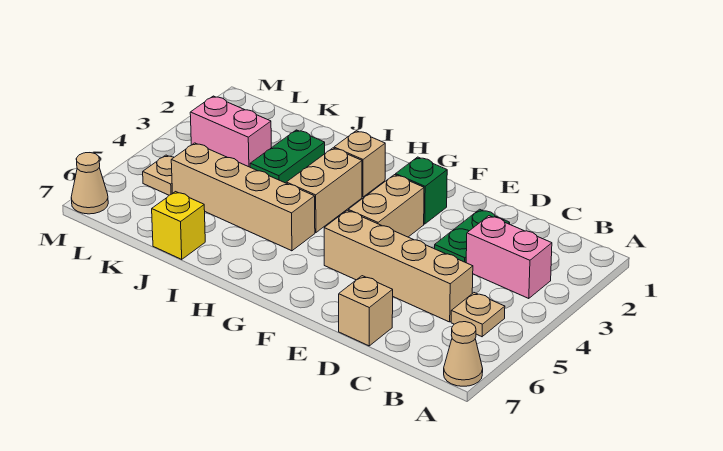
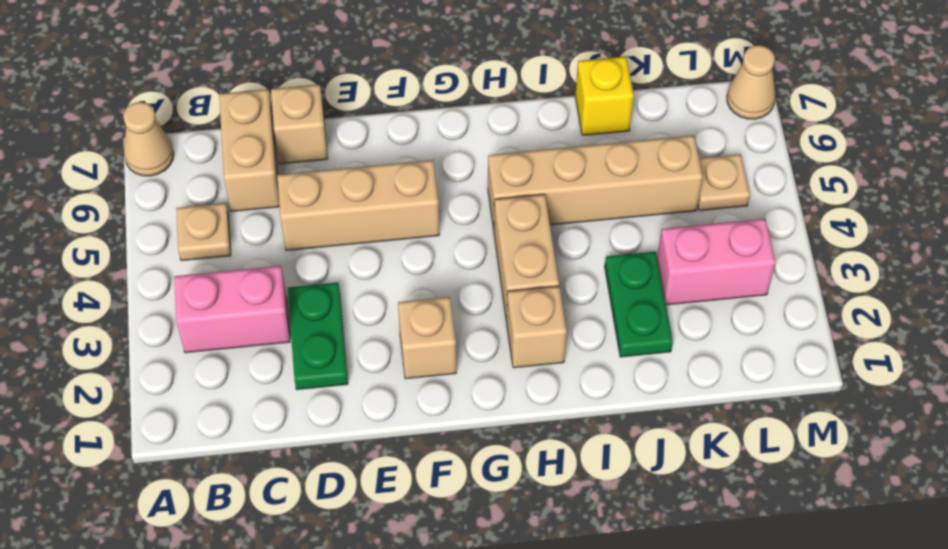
tan brick C5:F5 level 1 -> tan brick D5:F5 level 1
green brick F2 level 1 -> tan brick F2 level 1
tan brick F3:F4 level 1 -> tan brick C6:C7 level 1

